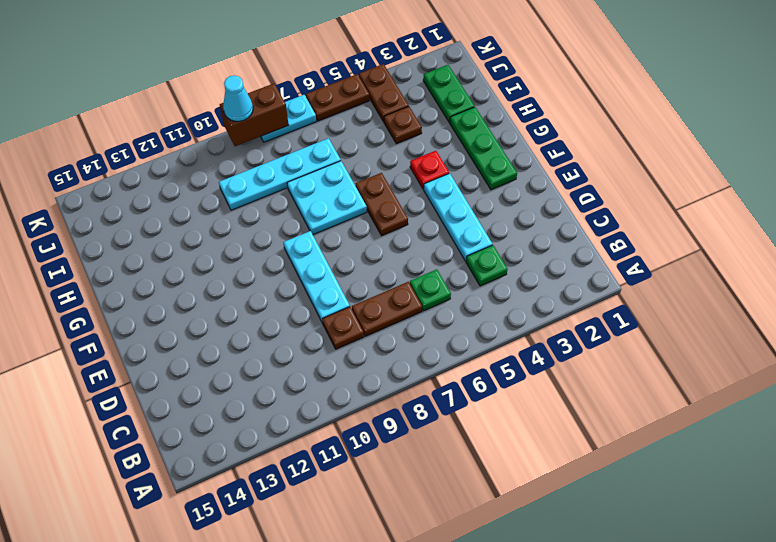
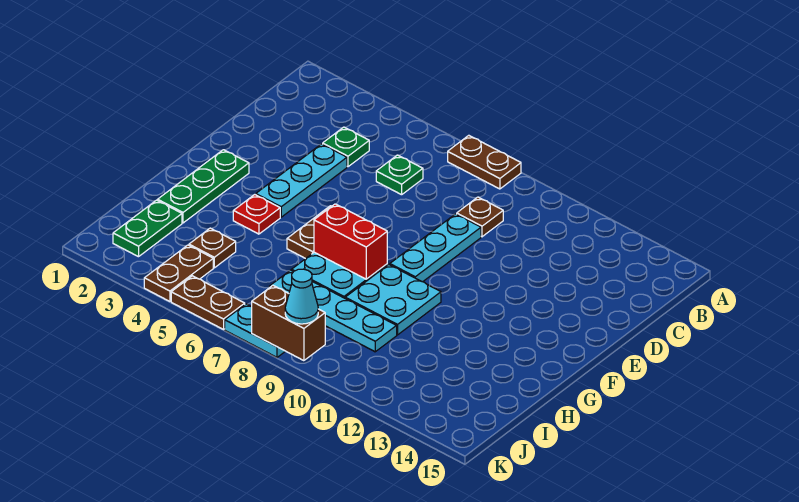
brown plate C7:C8 level 1 -> brown plate A7:A8 level 1
none -> red brick G7:G8 level 2
none -> cyan plate G9:H10 level 1

